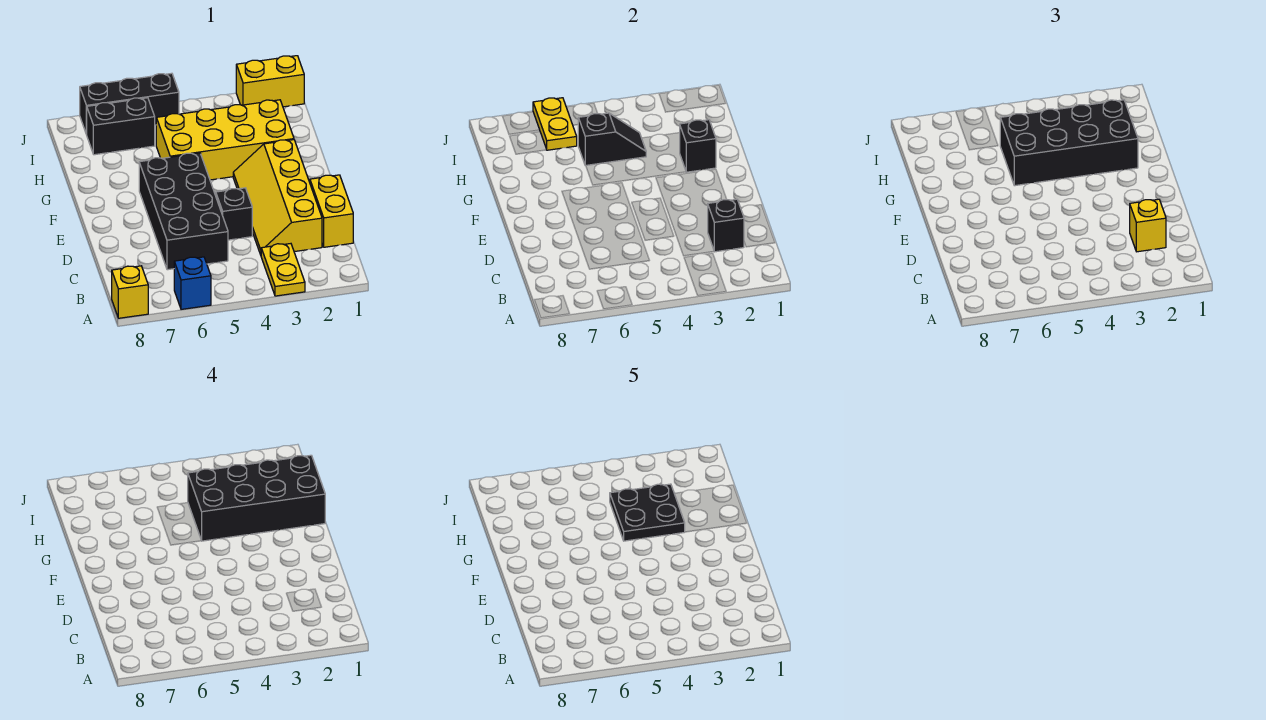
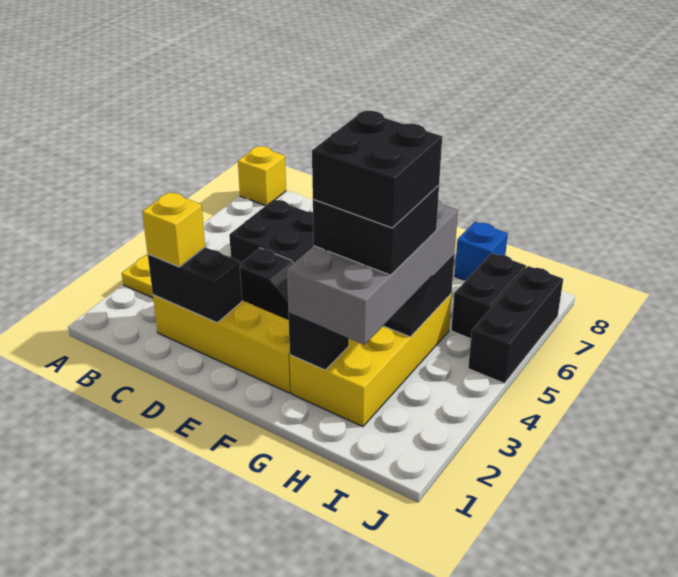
blue brick A6 level 1 -> blue brick H8 level 1
yellow brick C1:D1 level 1 -> none
black brick C2 level 2 -> black brick C2:D2 level 2
black brick G1:H4 level 4 -> black brick G3:H4 level 4
black brick G2:H5 level 3 -> grey brick G2:H5 level 3
black plate G3:H4 level 5 -> black brick G3:H4 level 5
yellow plate I6:J6 level 2 -> none
yellow brick J1:J2 level 1 -> none

